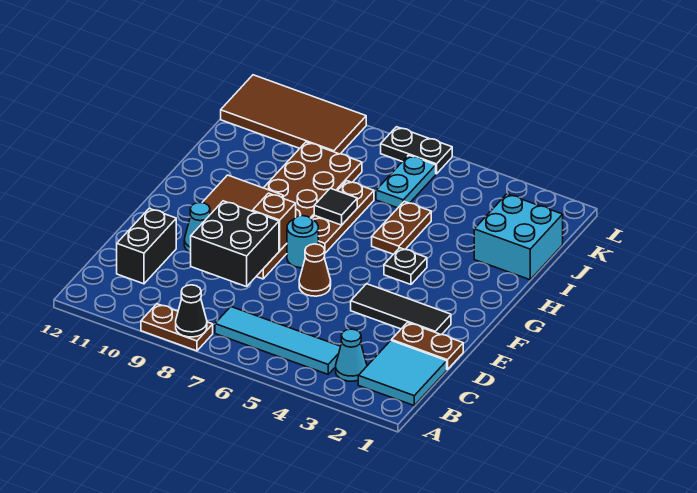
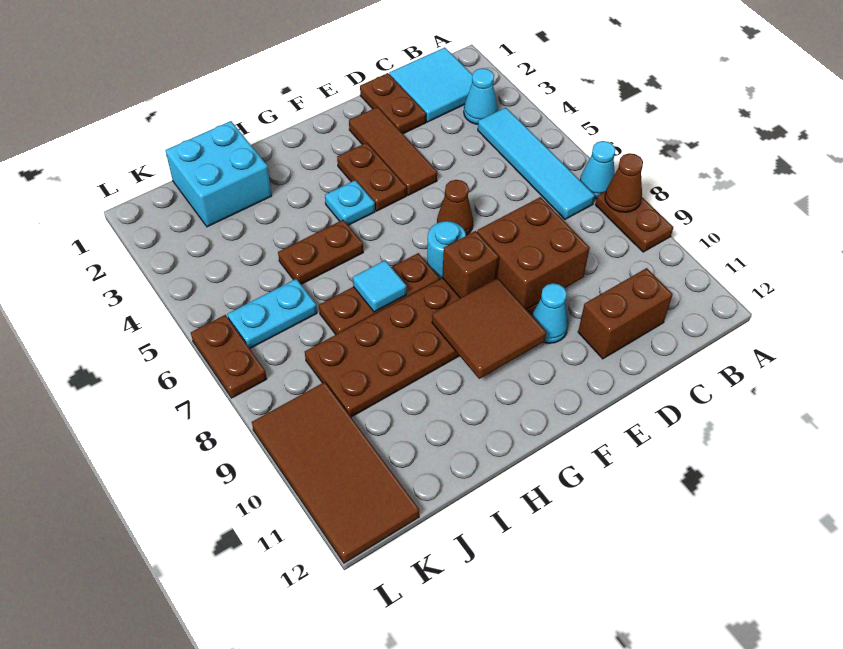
none -> cyan cone A7 level 1
black cone A8 level 2 -> brown cone A8 level 2
black brick C11:D11 level 1 -> brown brick C11:D11 level 1
black brick D8:E9 level 2 -> brown brick D8:E9 level 2
black tile E2:E4 level 1 -> brown tile E2:E4 level 1
none -> brown plate F3:F4 level 1
black plate G4 level 1 -> cyan plate G4 level 1
black tile H7 level 2 -> cyan tile H7 level 2
black plate L6:L7 level 1 -> brown plate L6:L7 level 1

